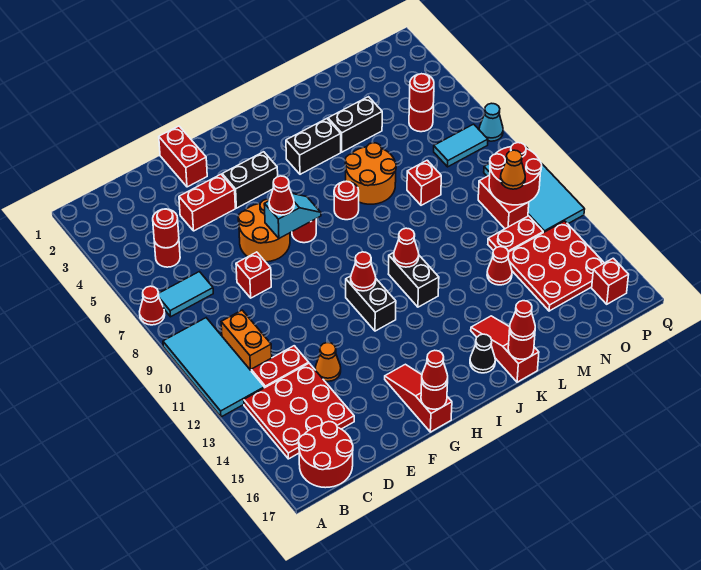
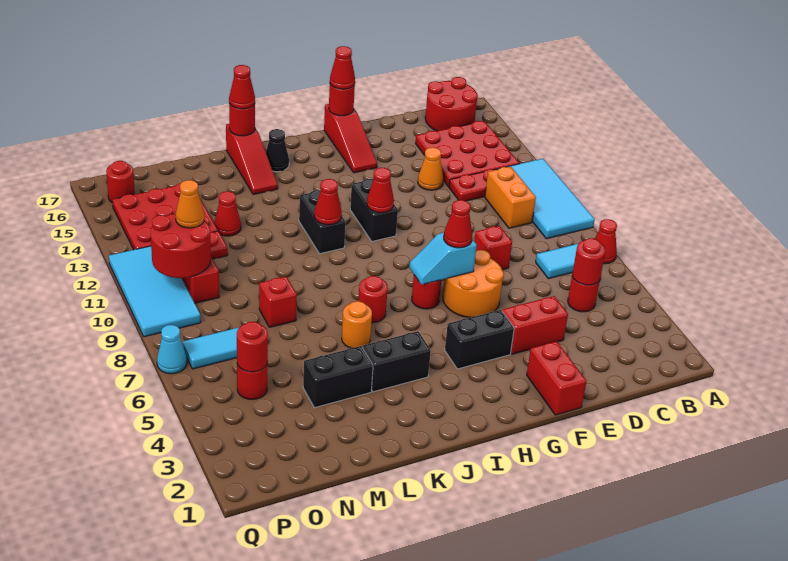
orange round brick K6:L7 level 1 -> orange round brick K6 level 1
red brick P16 level 1 -> red round brick P16 level 1

